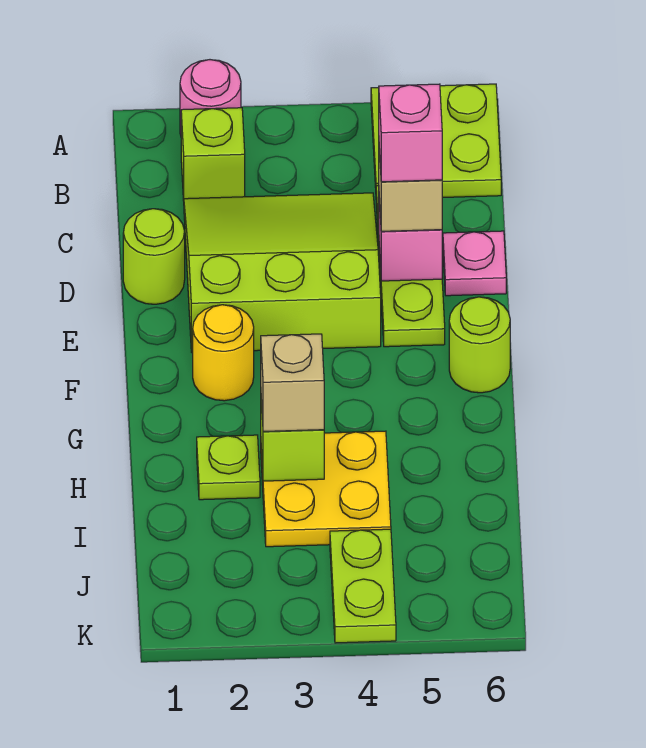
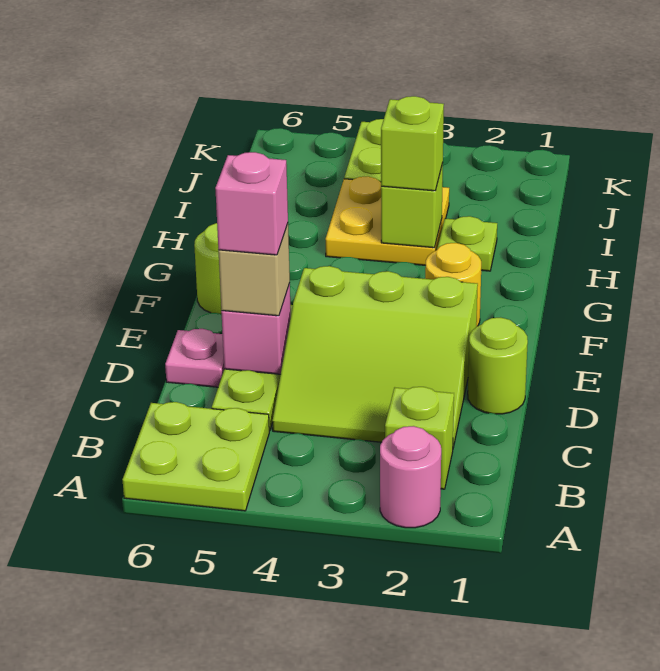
tan brick H3 level 3 -> lime brick H3 level 3

